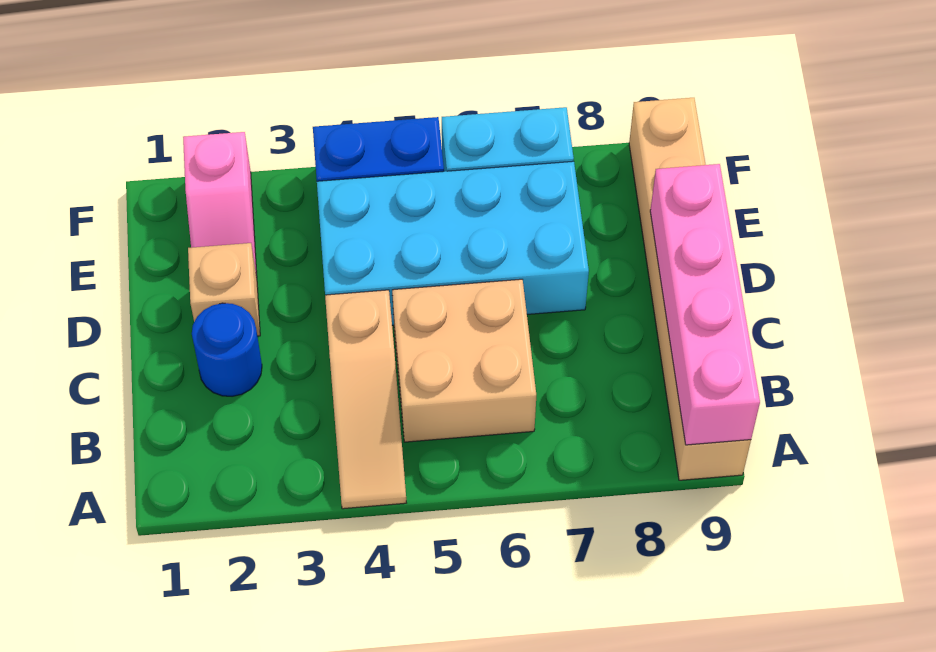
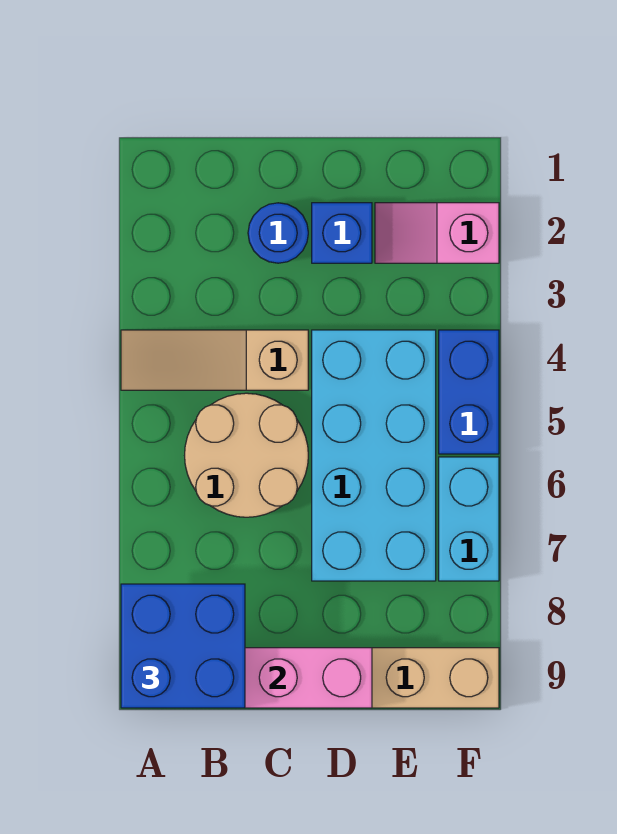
none -> blue brick A8:B9 level 3
tan brick B5:C6 level 1 -> tan round brick B5:C6 level 1
tan brick D2 level 1 -> blue brick D2 level 1

